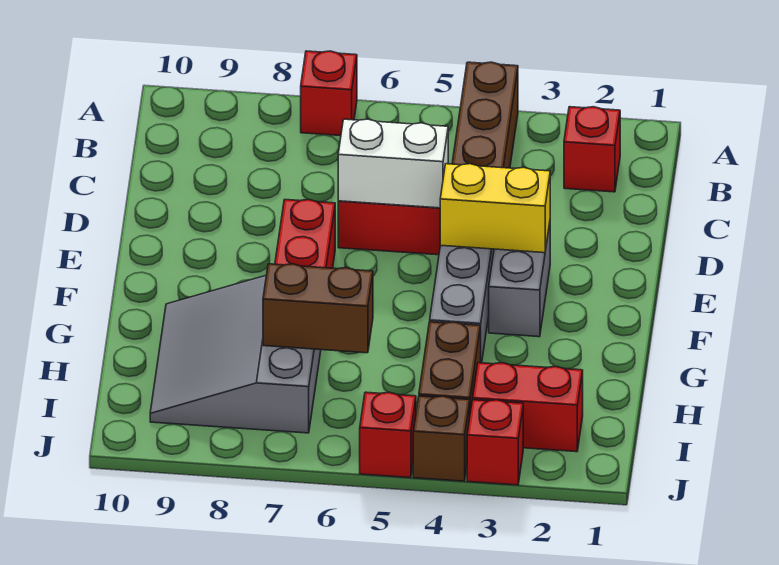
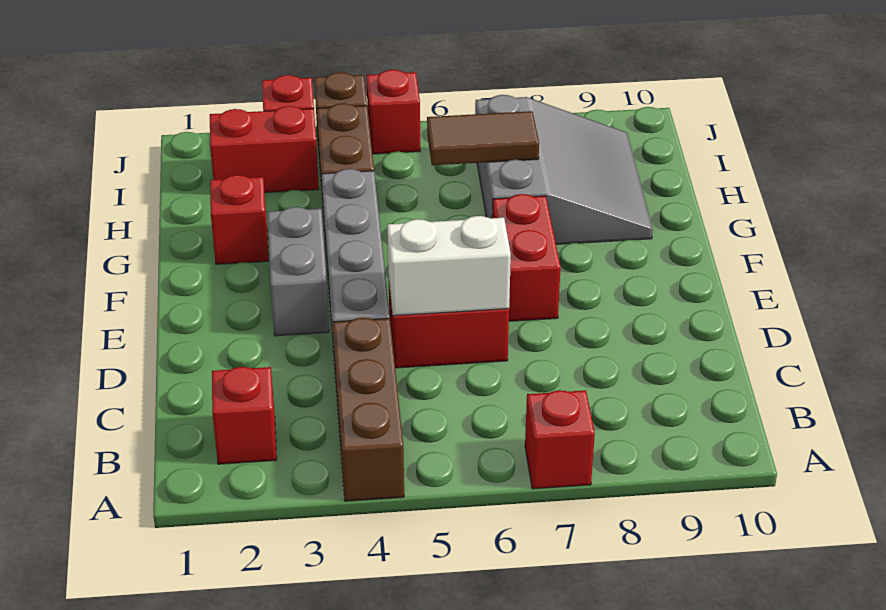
yellow brick E3:E4 level 2 -> none
none -> red brick G2 level 1
brown brick H6:H7 level 2 -> brown tile H6:H7 level 2

